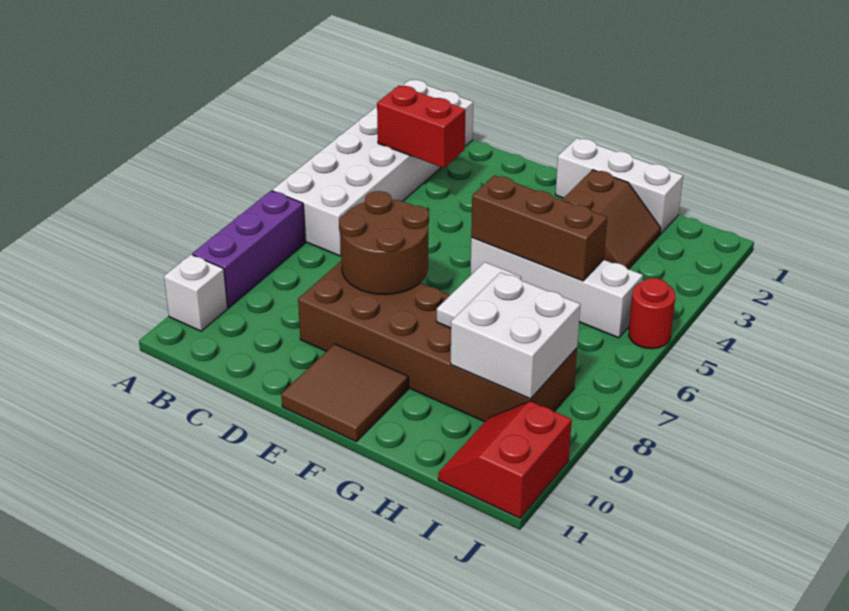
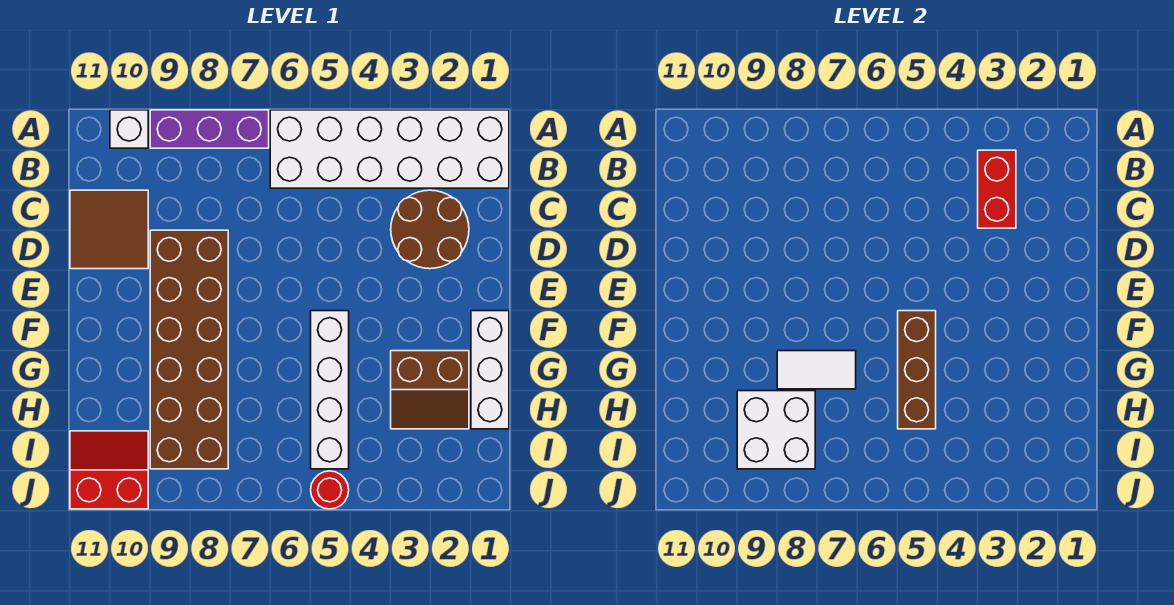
brown round brick D7:E8 level 2 -> brown round brick C2:D3 level 1
brown tile E10:F11 level 1 -> brown tile C10:D11 level 1

